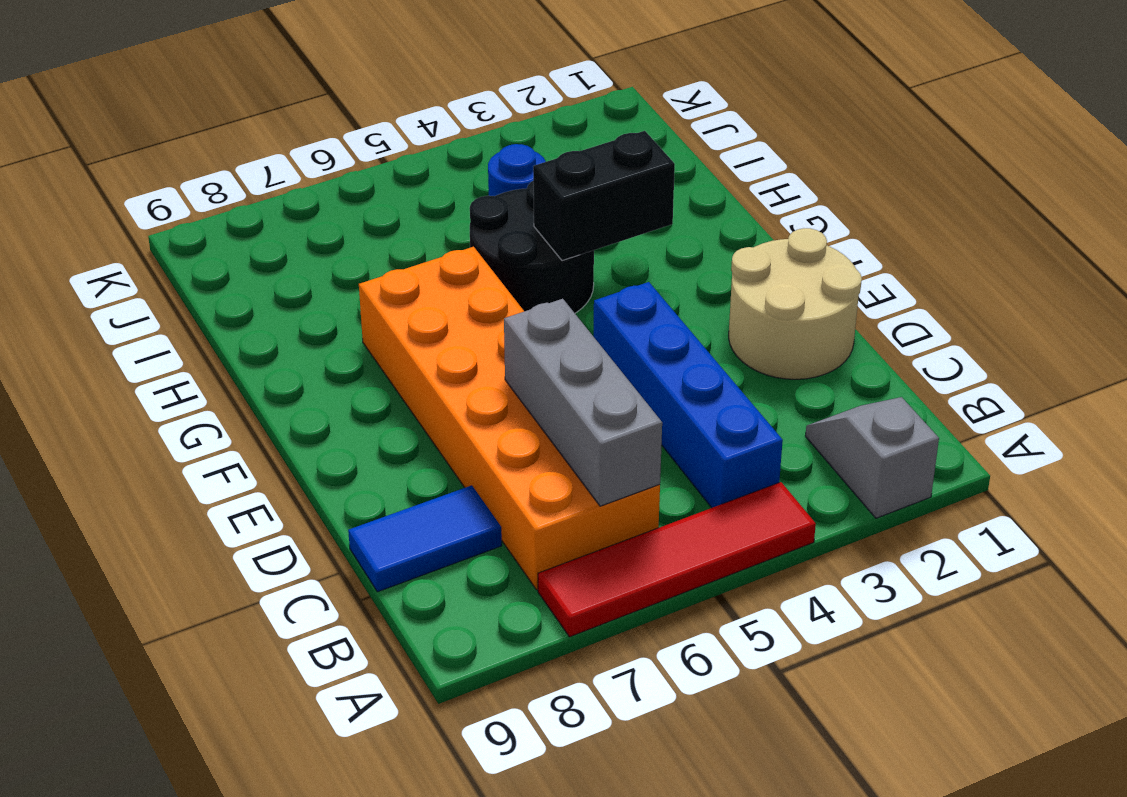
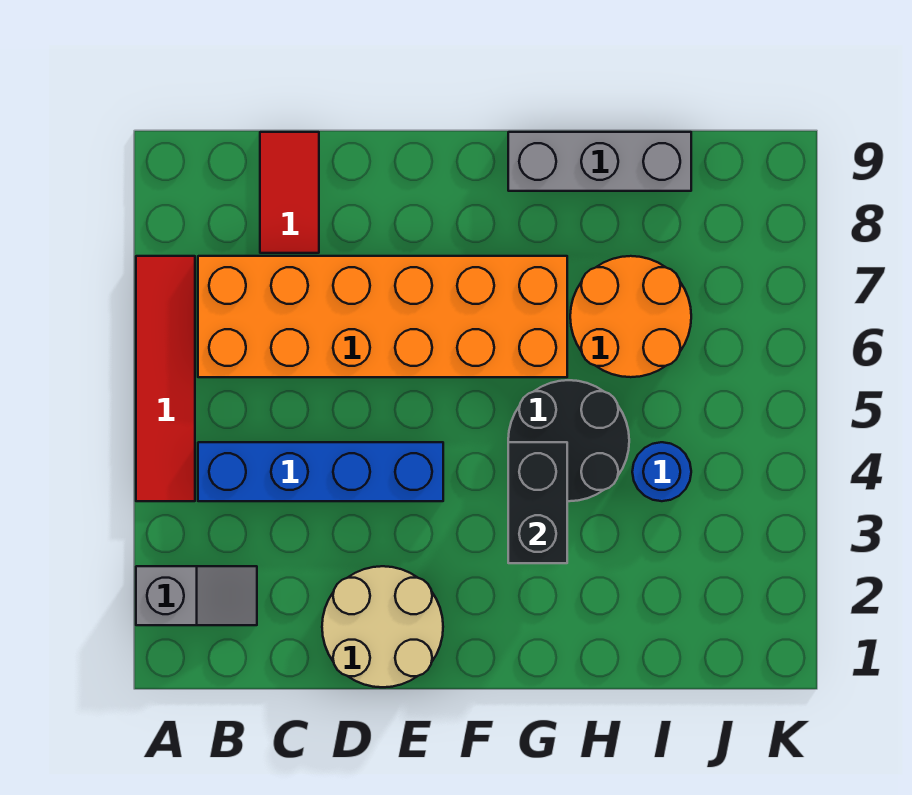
grey brick B6:D6 level 2 -> grey brick G9:I9 level 1
blue tile C8:C9 level 1 -> red tile C8:C9 level 1
none -> orange round brick H6:I7 level 1

